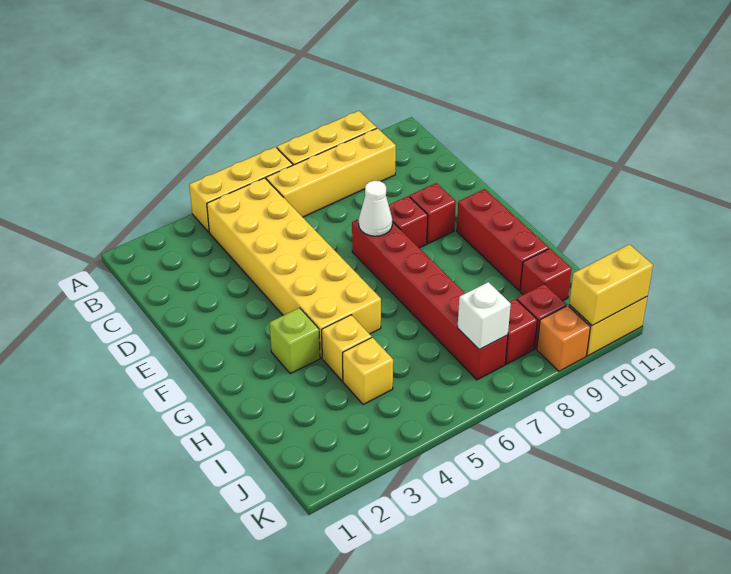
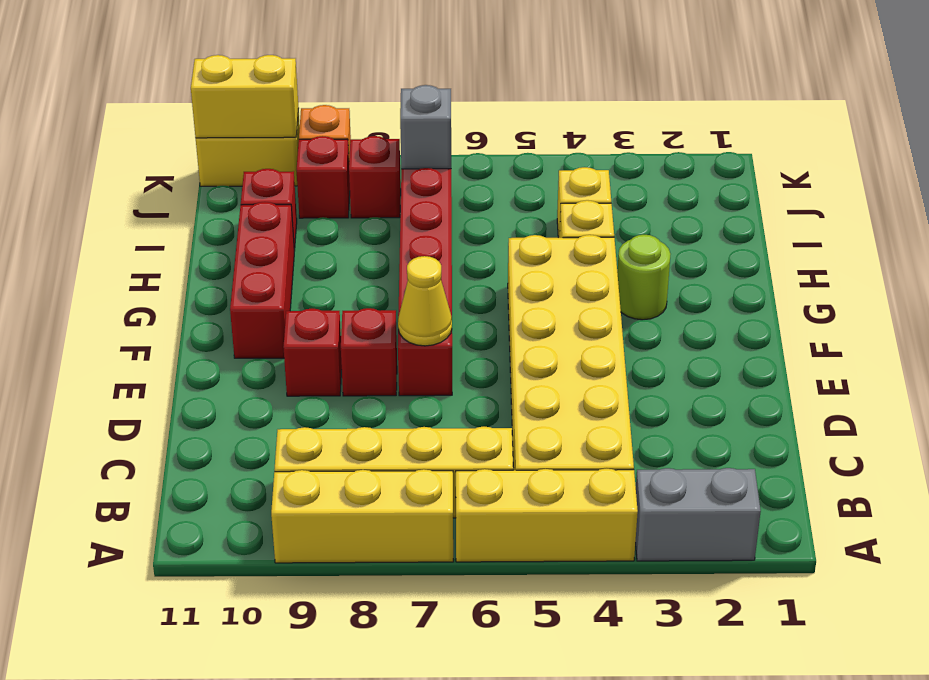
none -> grey brick A2:A3 level 1
white cone E7 level 2 -> yellow cone E7 level 2
lime brick G3 level 1 -> lime round brick G3 level 1
white brick J7 level 2 -> grey brick J7 level 2

